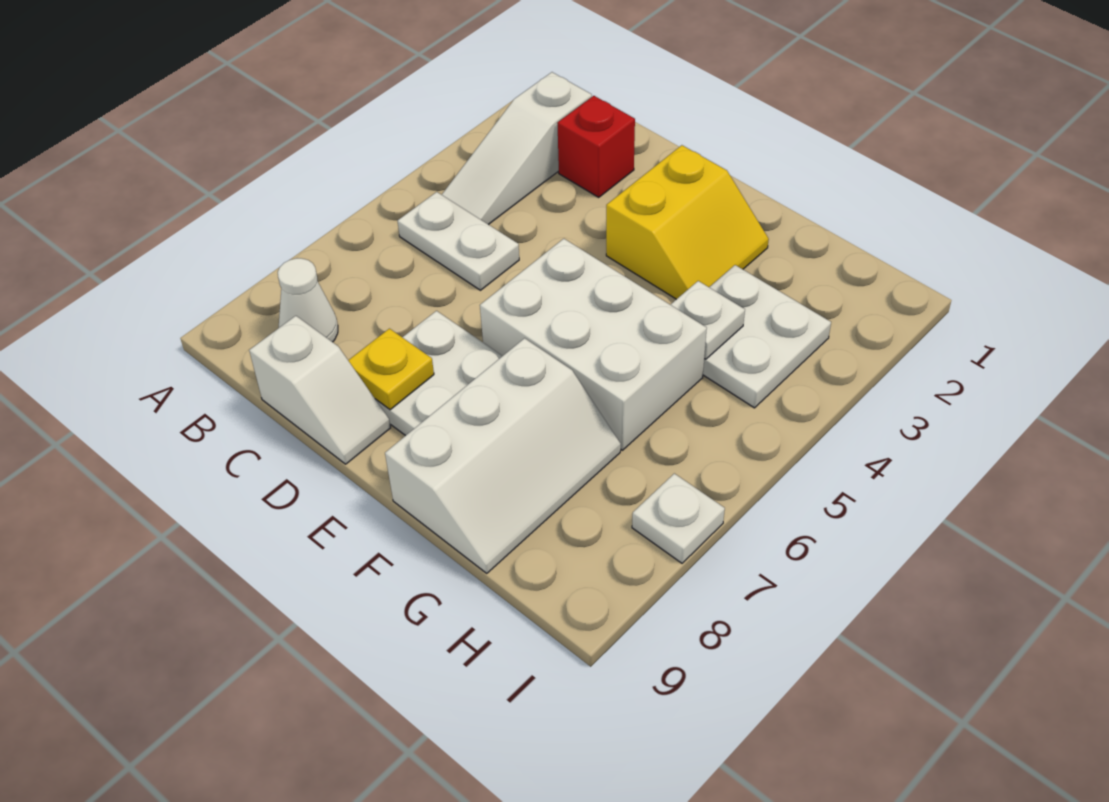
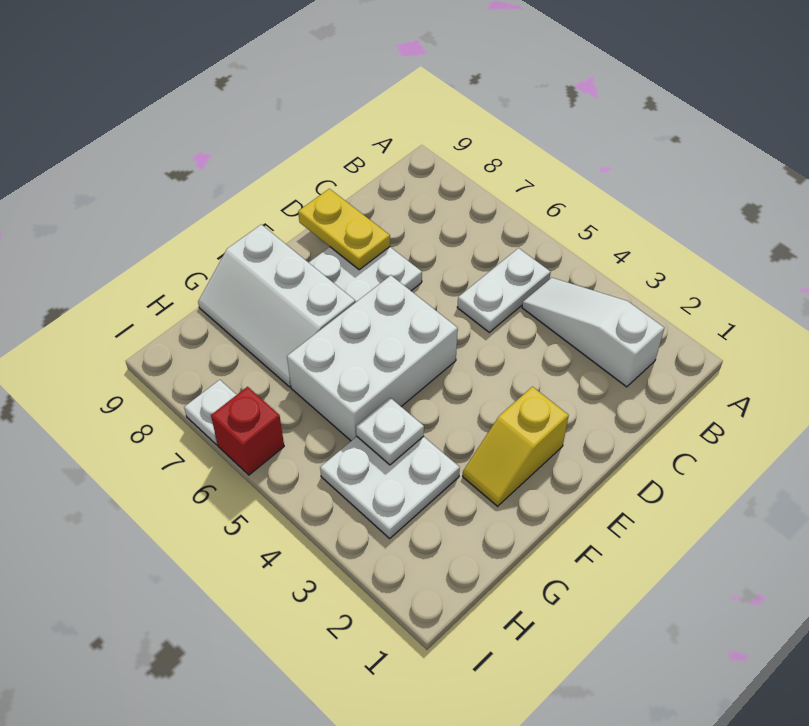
white cone B8 level 1 -> none
red brick C2 level 1 -> red brick I6 level 1
white slope C9:D9 level 1 top C -> none
yellow plate D8 level 2 -> yellow plate D8:D9 level 2
yellow slope E2:F3 level 1 top E -> yellow slope E2:F2 level 1 top E

